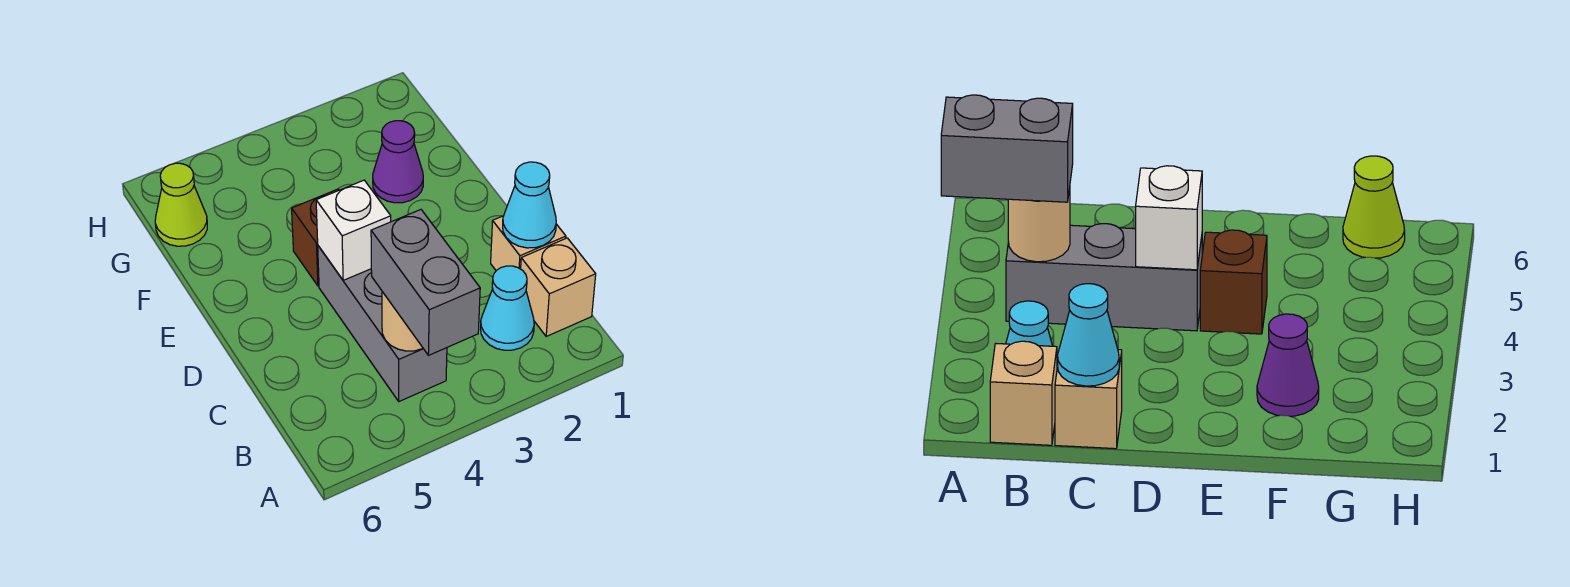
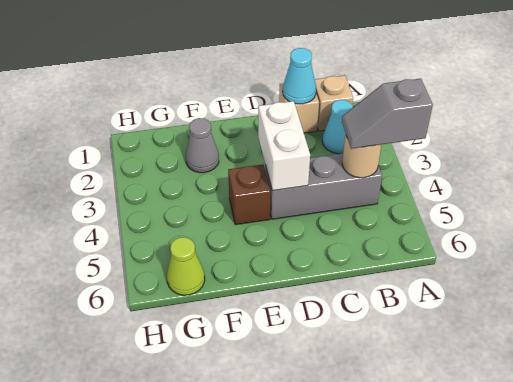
grey brick A4:B4 level 3 -> grey slope A4:B4 level 3 top A
white brick D4 level 2 -> white brick D3:D4 level 2
purple cone F2 level 1 -> grey cone F2 level 1

